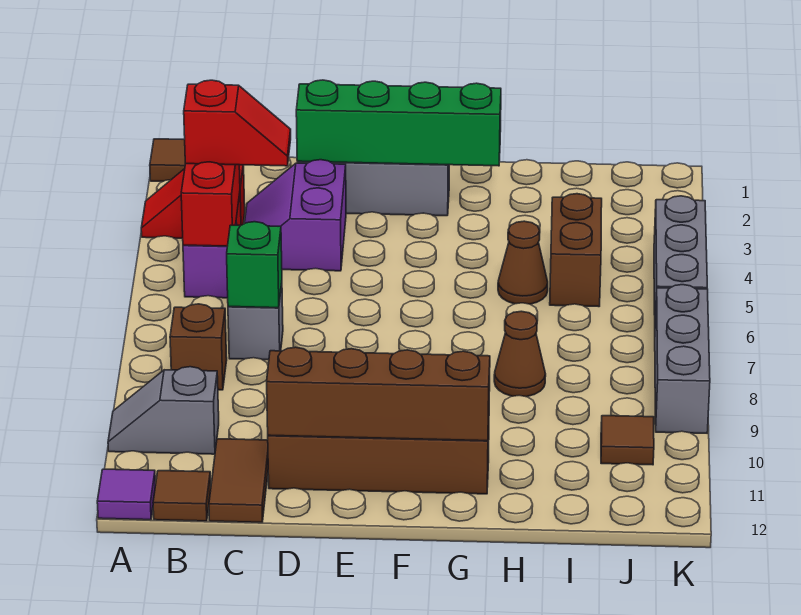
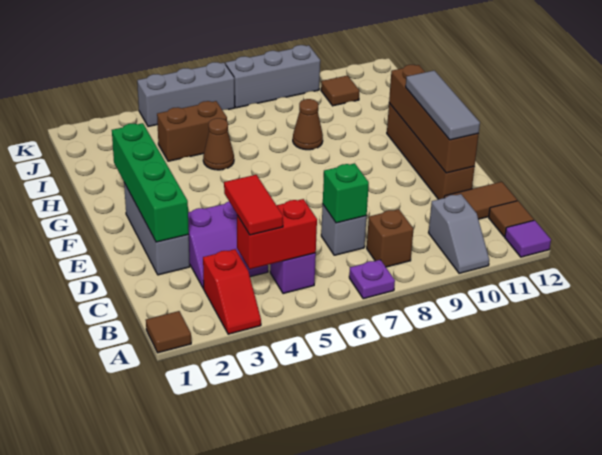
none -> purple plate A7 level 1
red slope B4:C4 level 3 top B -> red tile B4:C4 level 3
none -> grey tile D11:F11 level 3

